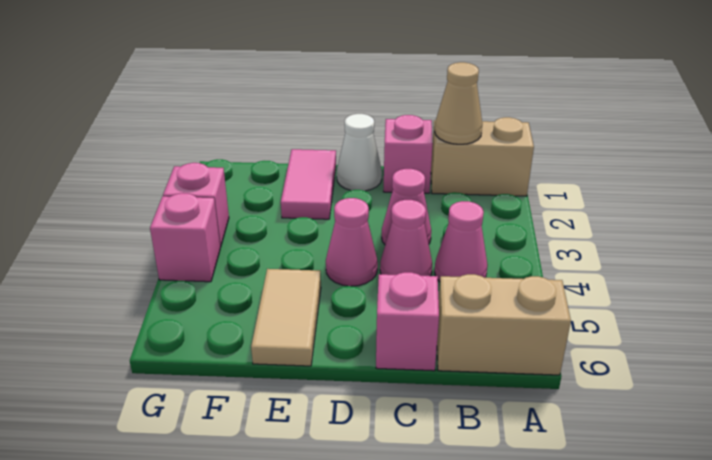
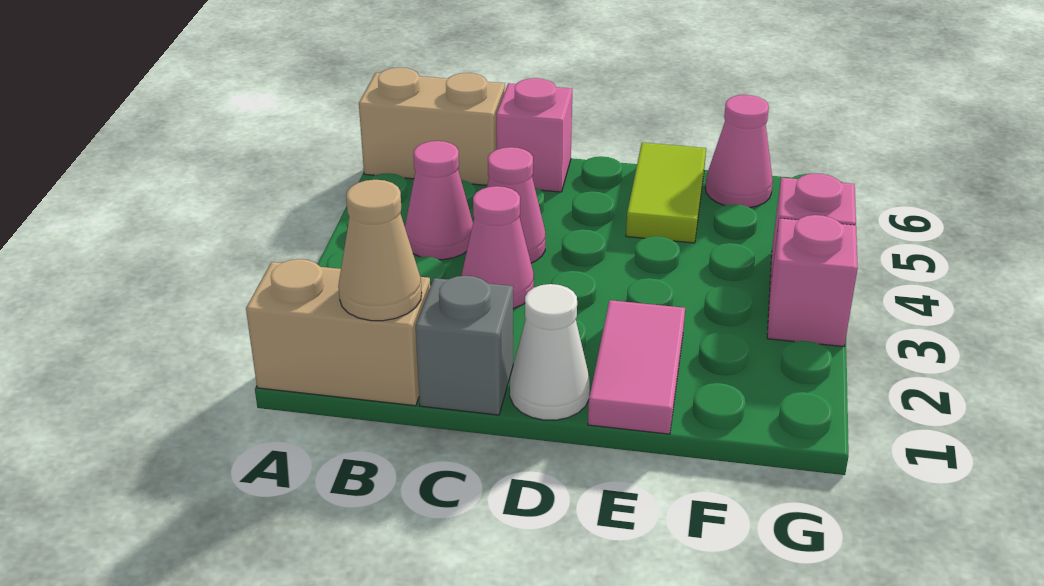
pink brick C1 level 1 -> grey brick C1 level 1
pink cone D4 level 1 -> pink cone F6 level 1
tan tile E5:E6 level 1 -> lime tile E5:E6 level 1

